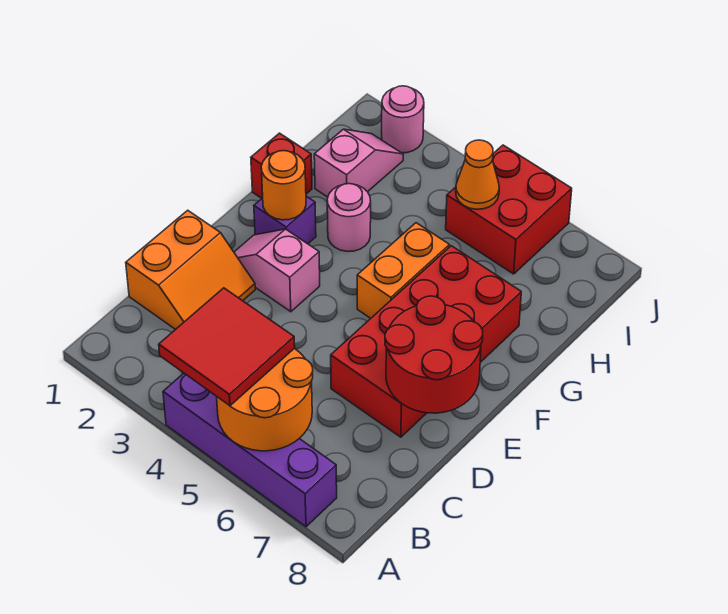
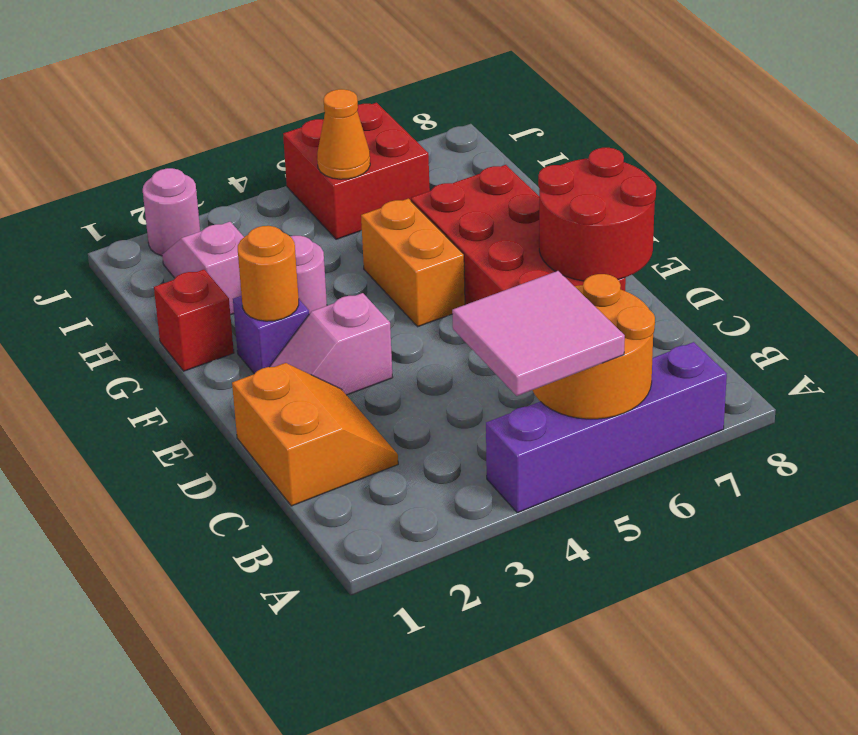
red tile A4:B5 level 3 -> pink tile A4:B5 level 3

